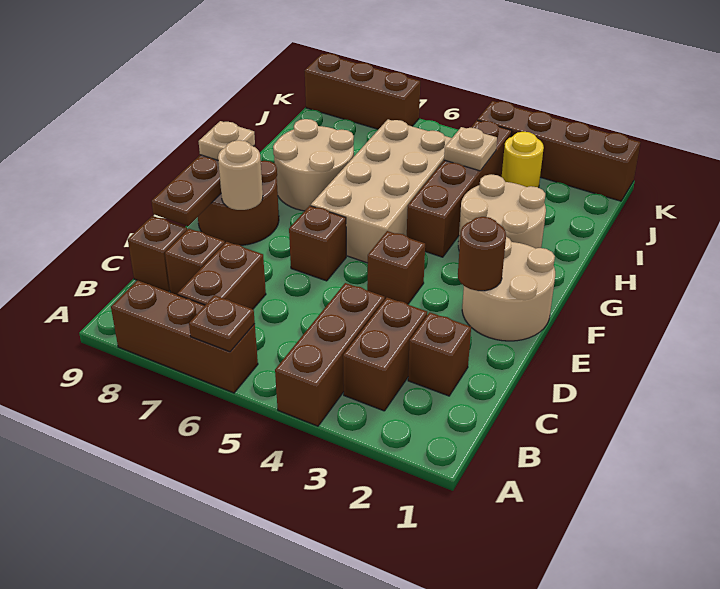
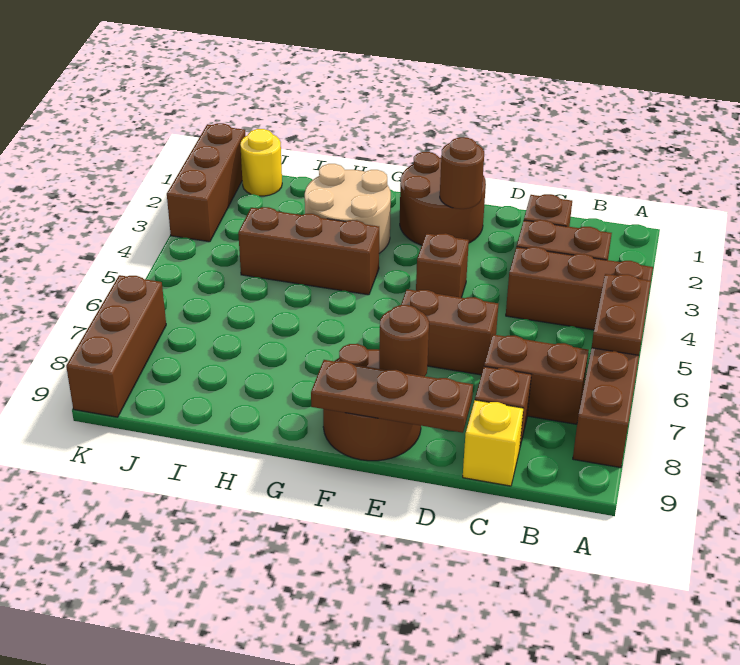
brown plate A6 level 2 -> brown plate A5:A6 level 2
brown brick C9 level 1 -> yellow brick C9 level 1
tan round brick E1:F2 level 1 -> brown round brick E1:F2 level 1
brown brick E6 level 1 -> brown brick D6:E6 level 1
tan round brick E8 level 2 -> brown round brick E8 level 2
tan brick F5:I6 level 1 -> none
tan plate F9 level 3 -> none
brown brick G4:J4 level 1 -> brown brick G4:I4 level 1
tan round brick G7:H8 level 1 -> none
tan plate I4 level 2 -> none
yellow round brick J3 level 1 -> yellow round brick J1 level 1
brown brick K1:K4 level 1 -> brown brick K1:K3 level 1

